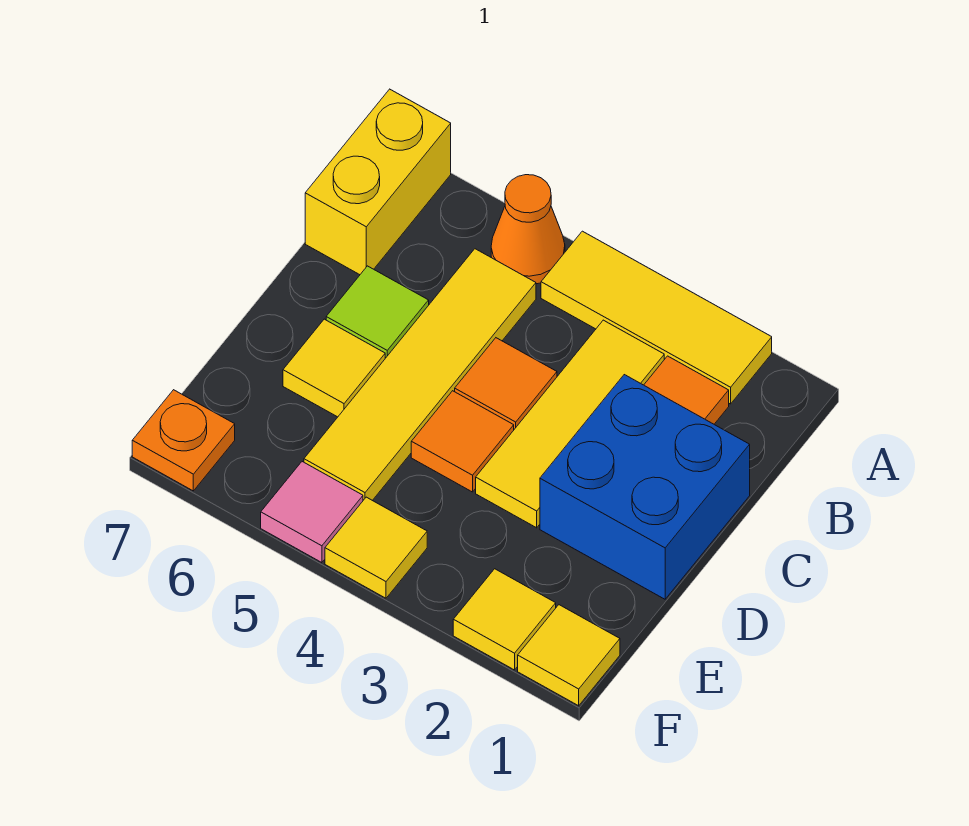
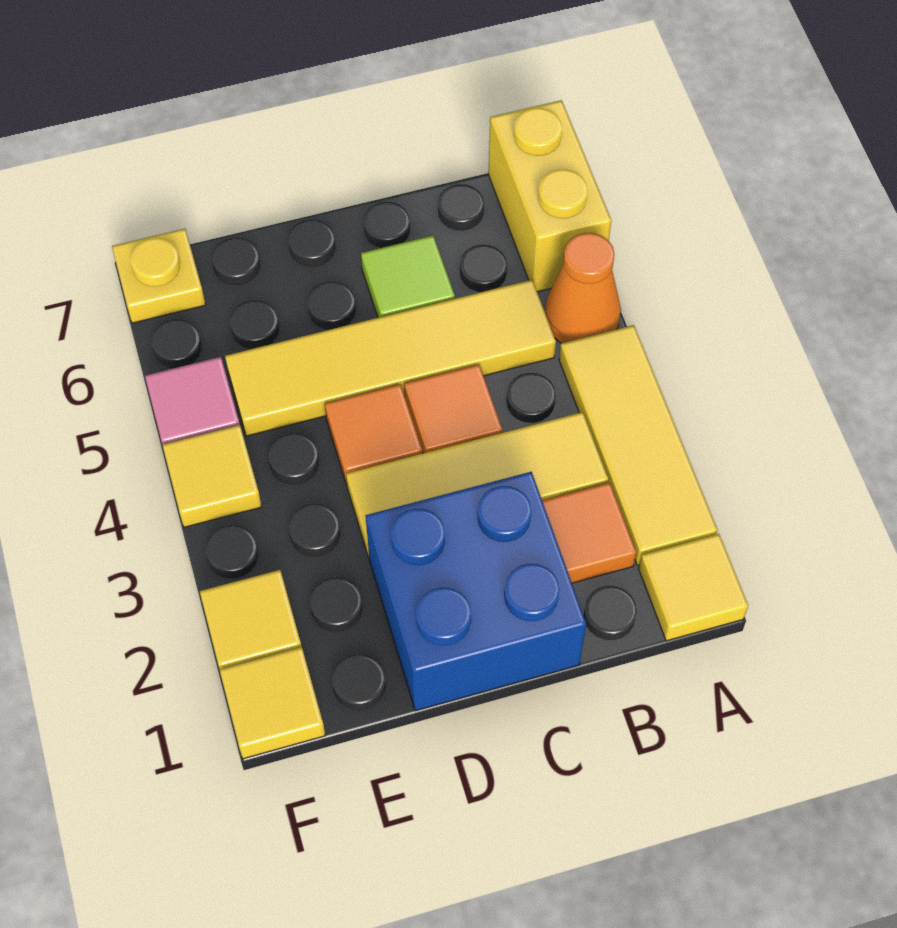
yellow brick A7:B7 level 1 -> yellow brick A6:A7 level 1
yellow tile D6 level 1 -> yellow tile A1 level 1
orange plate F7 level 1 -> yellow plate F7 level 1

